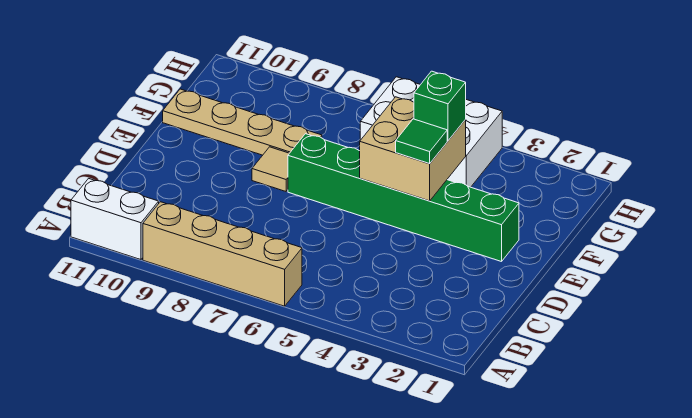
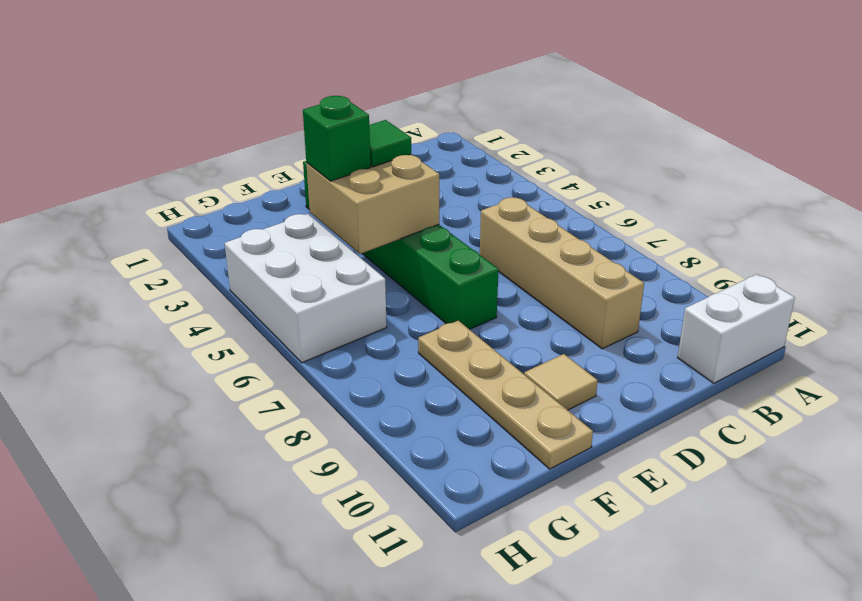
tan brick A6:A9 level 1 -> tan brick C6:C9 level 1
white brick A10:A11 level 1 -> white brick A11:B11 level 1
tan tile E8 level 1 -> tan tile E10 level 1

